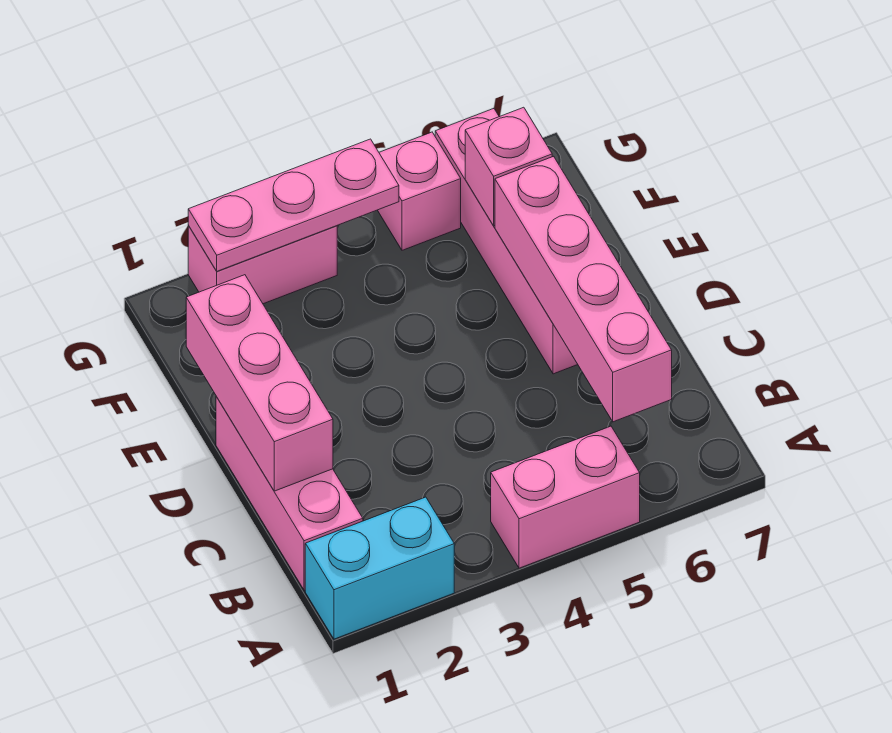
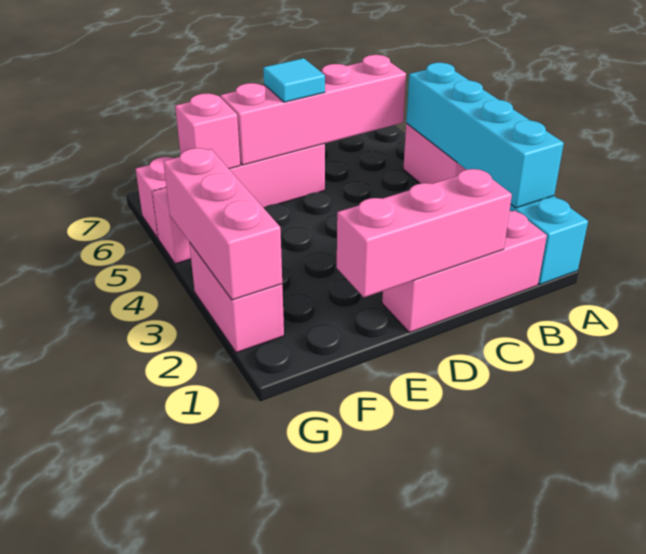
none -> cyan brick A2:A5 level 2
none -> cyan tile D6 level 3
pink plate G2:G4 level 2 -> pink brick G2:G4 level 2

